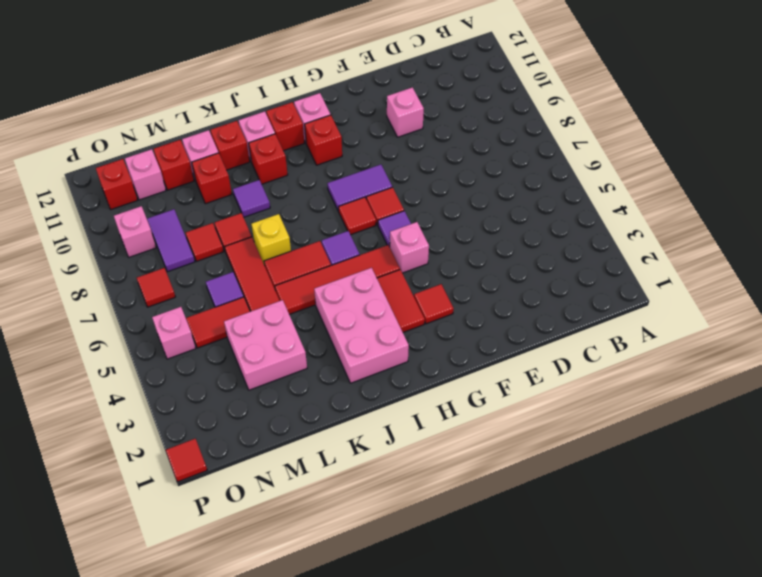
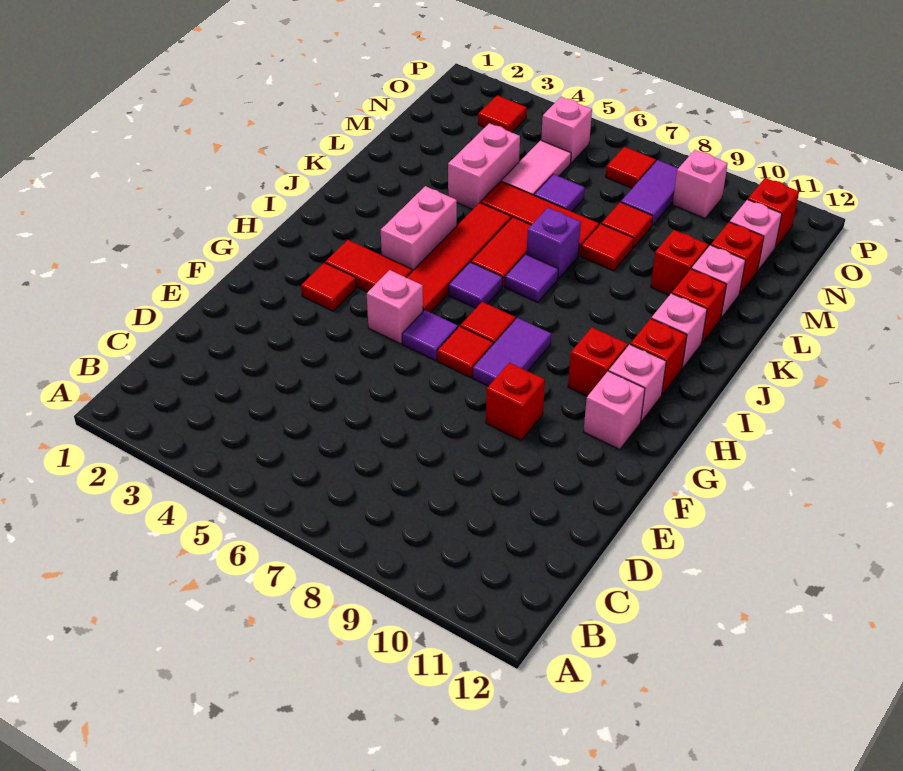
pink brick E10 level 1 -> pink brick G11 level 1
pink brick I2:J4 level 1 -> pink brick I4:J4 level 1
red brick J10 level 1 -> red brick F9 level 1
yellow brick K7 level 1 -> purple brick K7 level 1
purple tile K9 level 1 -> purple tile J7 level 1
pink brick L3:M4 level 1 -> pink brick L4:M4 level 1
red tile M5:N5 level 1 -> pink tile M5:N5 level 1
purple tile N8:N9 level 1 -> purple tile N8:O8 level 1
red tile P1 level 1 -> red tile O3 level 1

